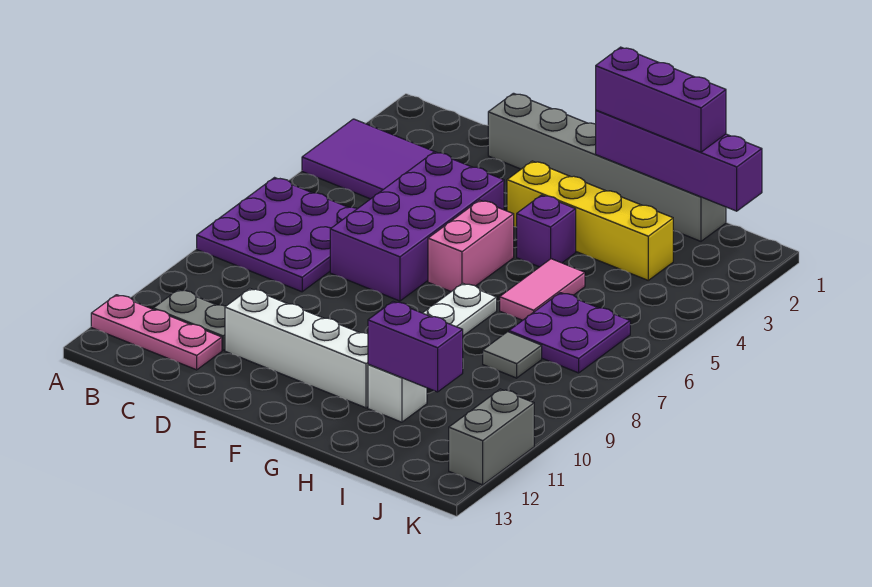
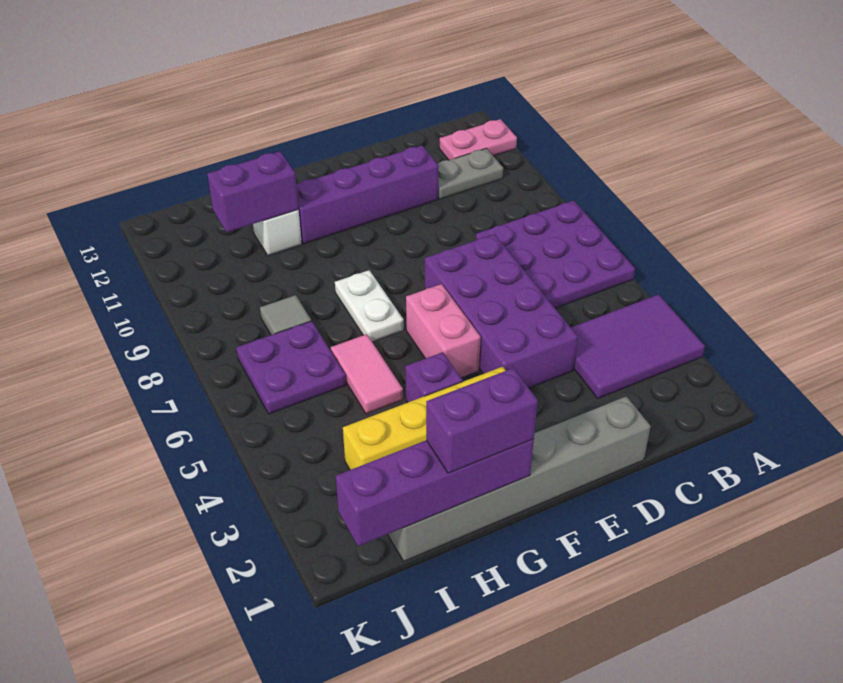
pink plate A12:C12 level 1 -> pink plate A12:B12 level 1
white brick D11:G11 level 1 -> purple brick D11:G11 level 1
purple brick G1:I1 level 3 -> purple brick G1:H1 level 3
grey brick K11:K12 level 1 -> none

